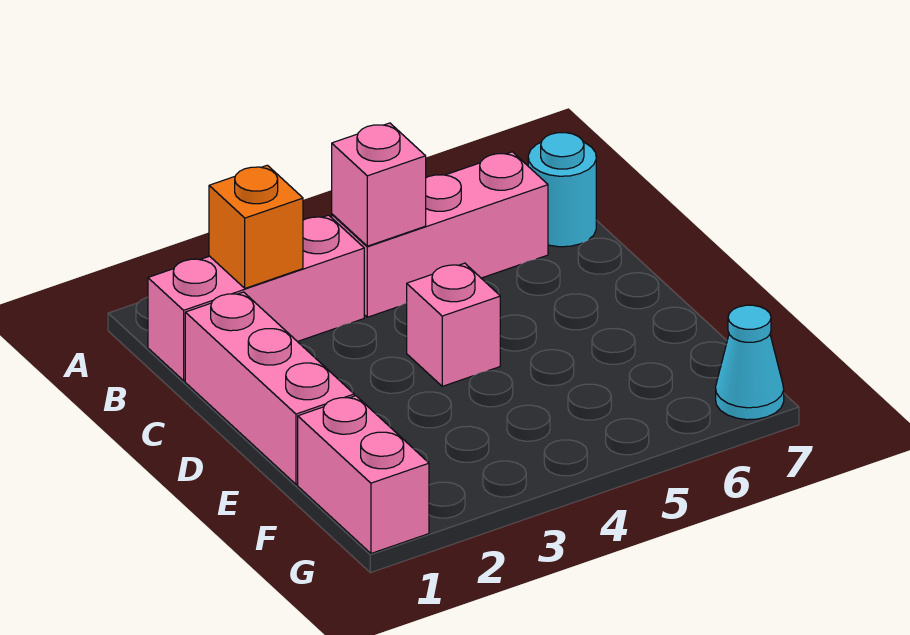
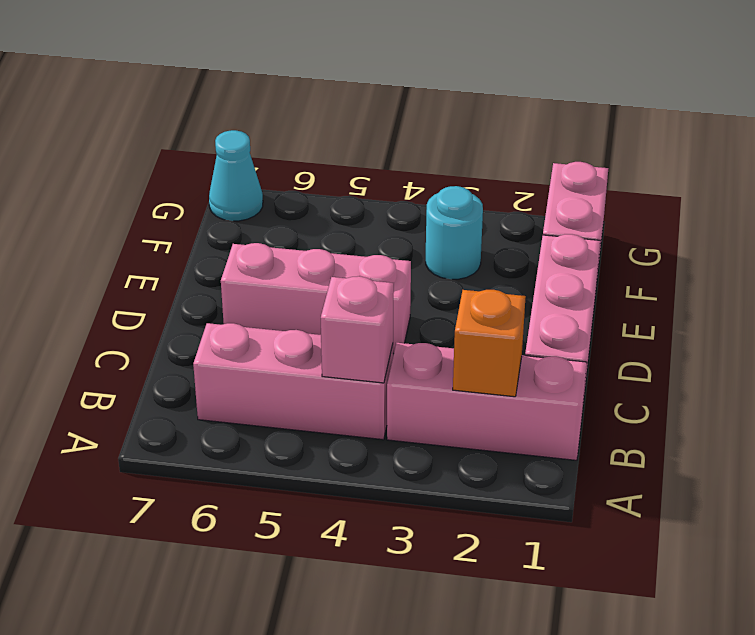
cyan round brick B7 level 1 -> cyan round brick F3 level 1
pink brick D4 level 1 -> pink brick D4:D6 level 1

